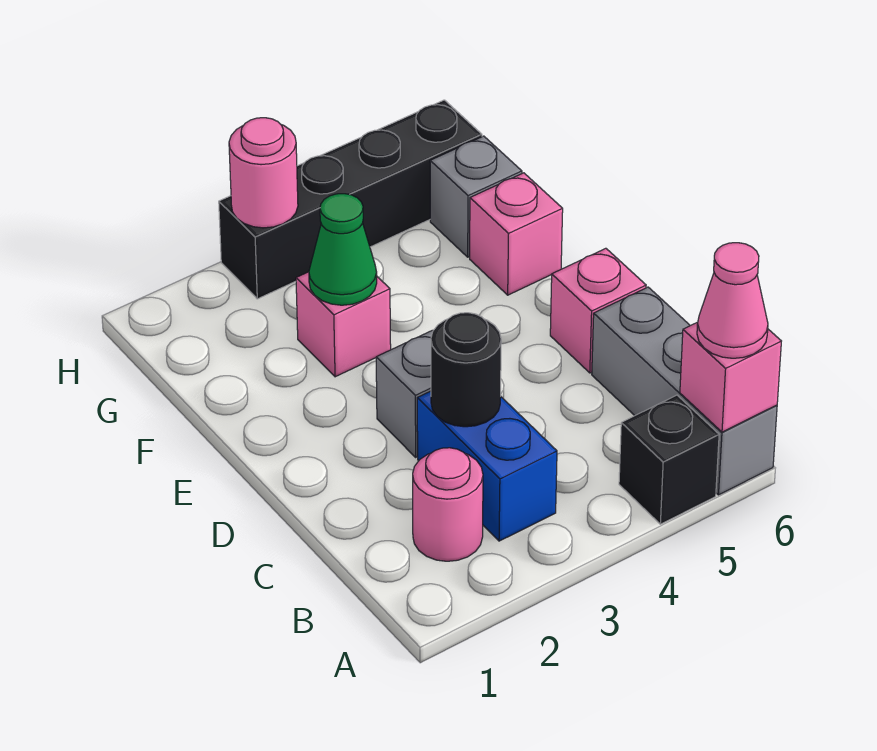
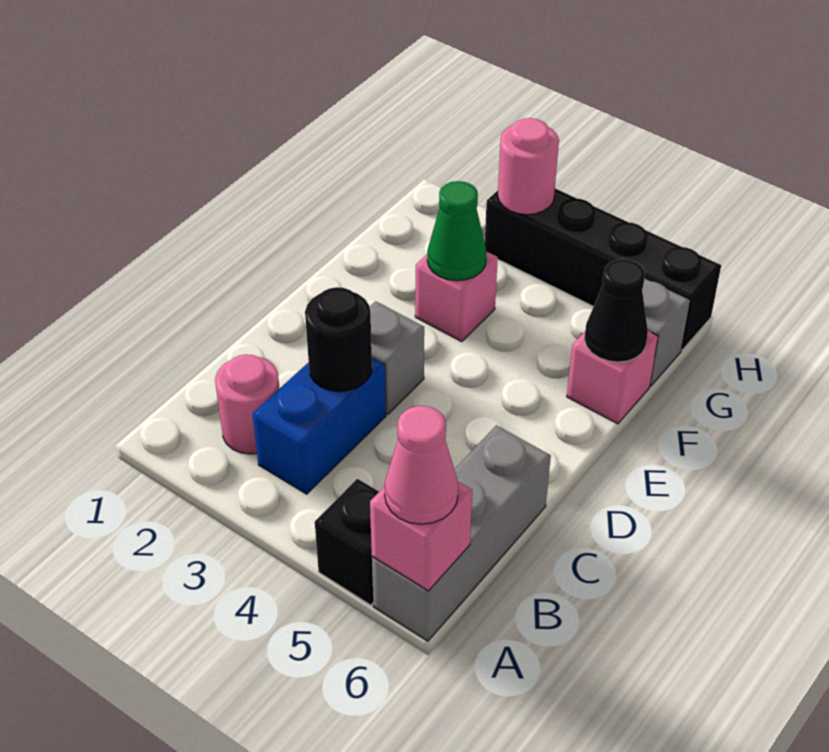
pink brick D6 level 1 -> none
none -> black cone F6 level 2

